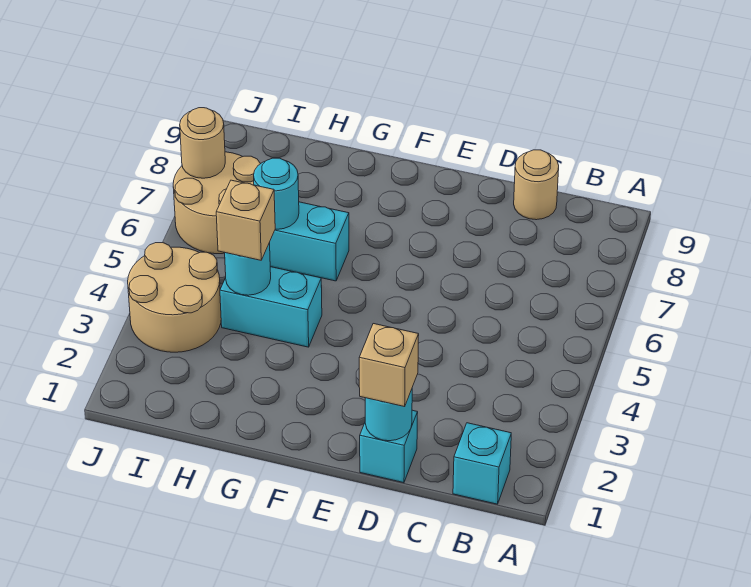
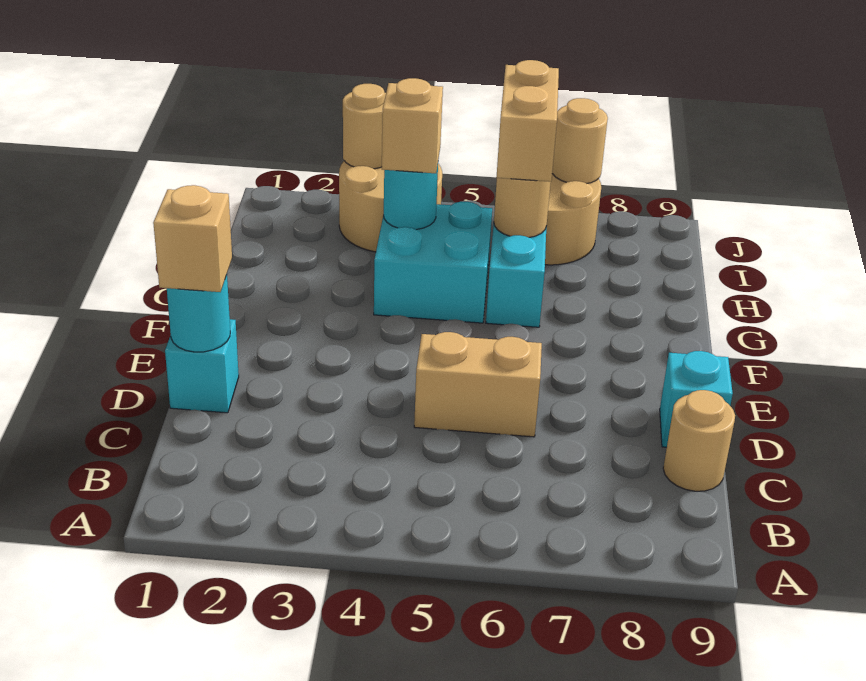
cyan brick B1 level 1 -> cyan brick D9 level 1
none -> tan brick D5:D6 level 1
cyan brick G4:H4 level 1 -> cyan brick G4:H5 level 1
cyan round brick H6 level 2 -> tan round brick H6 level 2
none -> tan brick H6:I6 level 3
none -> tan round brick J3 level 2

